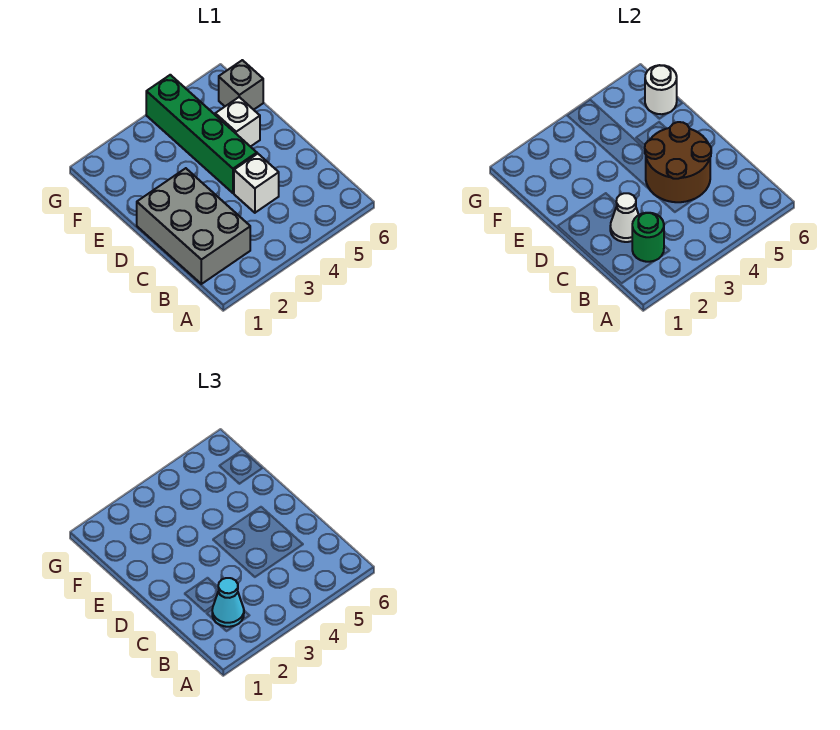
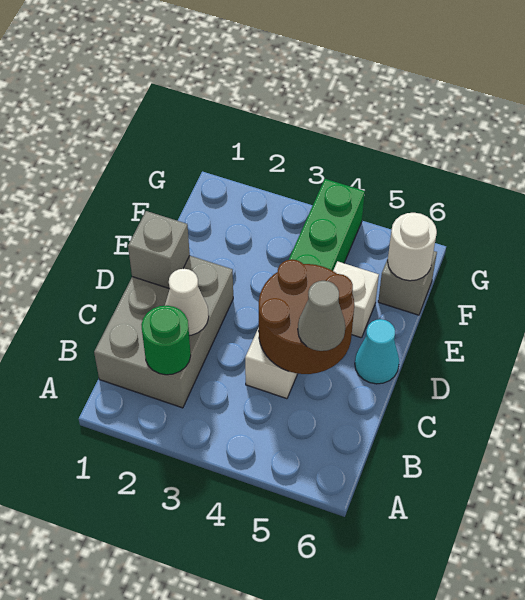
cyan cone B2 level 3 -> cyan cone D6 level 1
none -> grey cone C5 level 3
none -> grey brick D1 level 2

